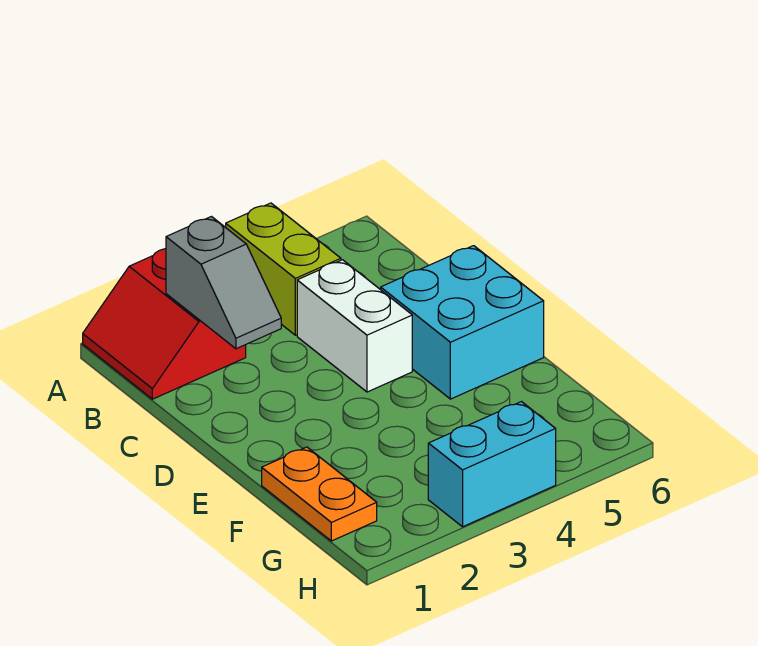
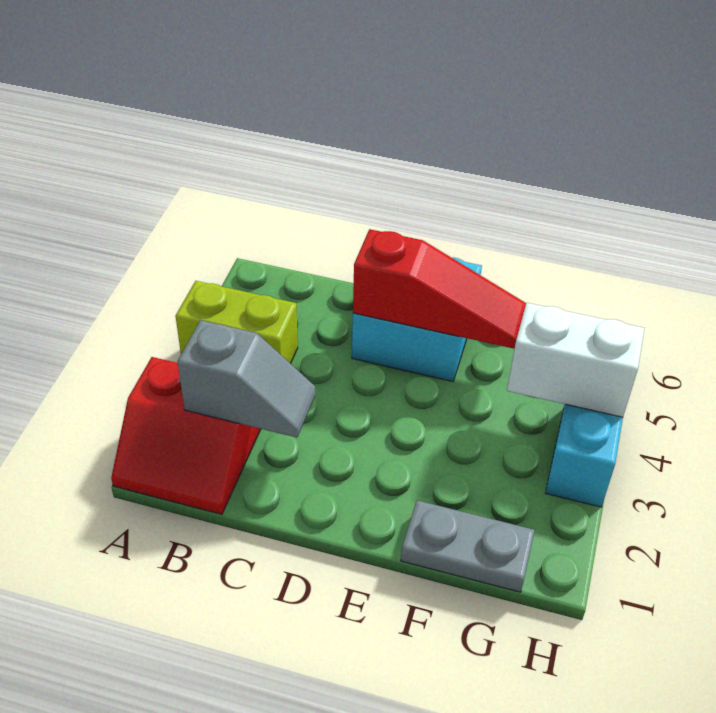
white brick C4:D4 level 1 -> white brick G4:H4 level 2
none -> red slope D5:F5 level 2 top D
orange plate F1:G1 level 1 -> grey plate F1:G1 level 1

